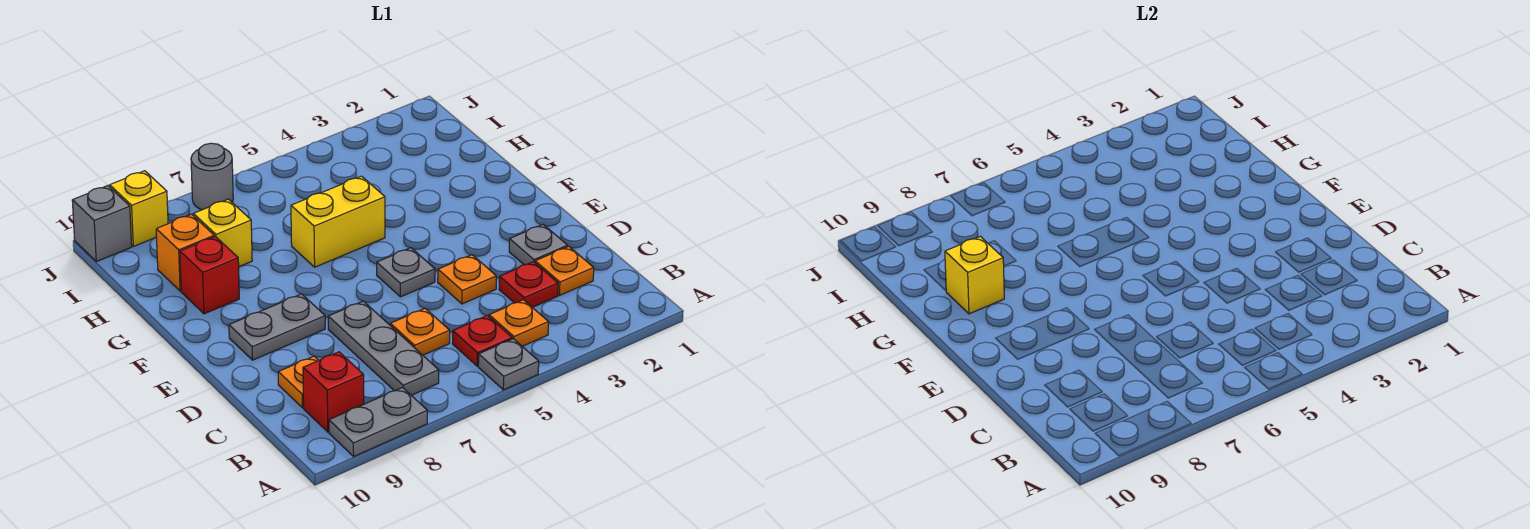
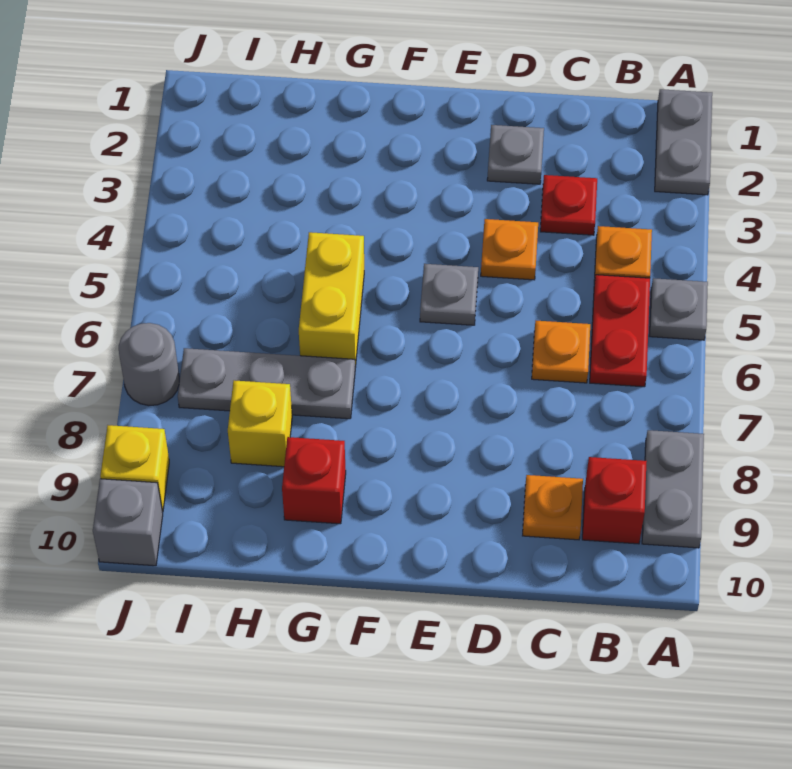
red plate B5 level 1 -> red plate B5:B6 level 1
grey plate B7:D7 level 1 -> grey plate G7:I7 level 1
orange plate C2 level 1 -> none
grey plate E8:E9 level 1 -> grey plate A1:A2 level 1
yellow brick G9 level 2 -> none
orange brick H9 level 1 -> none

